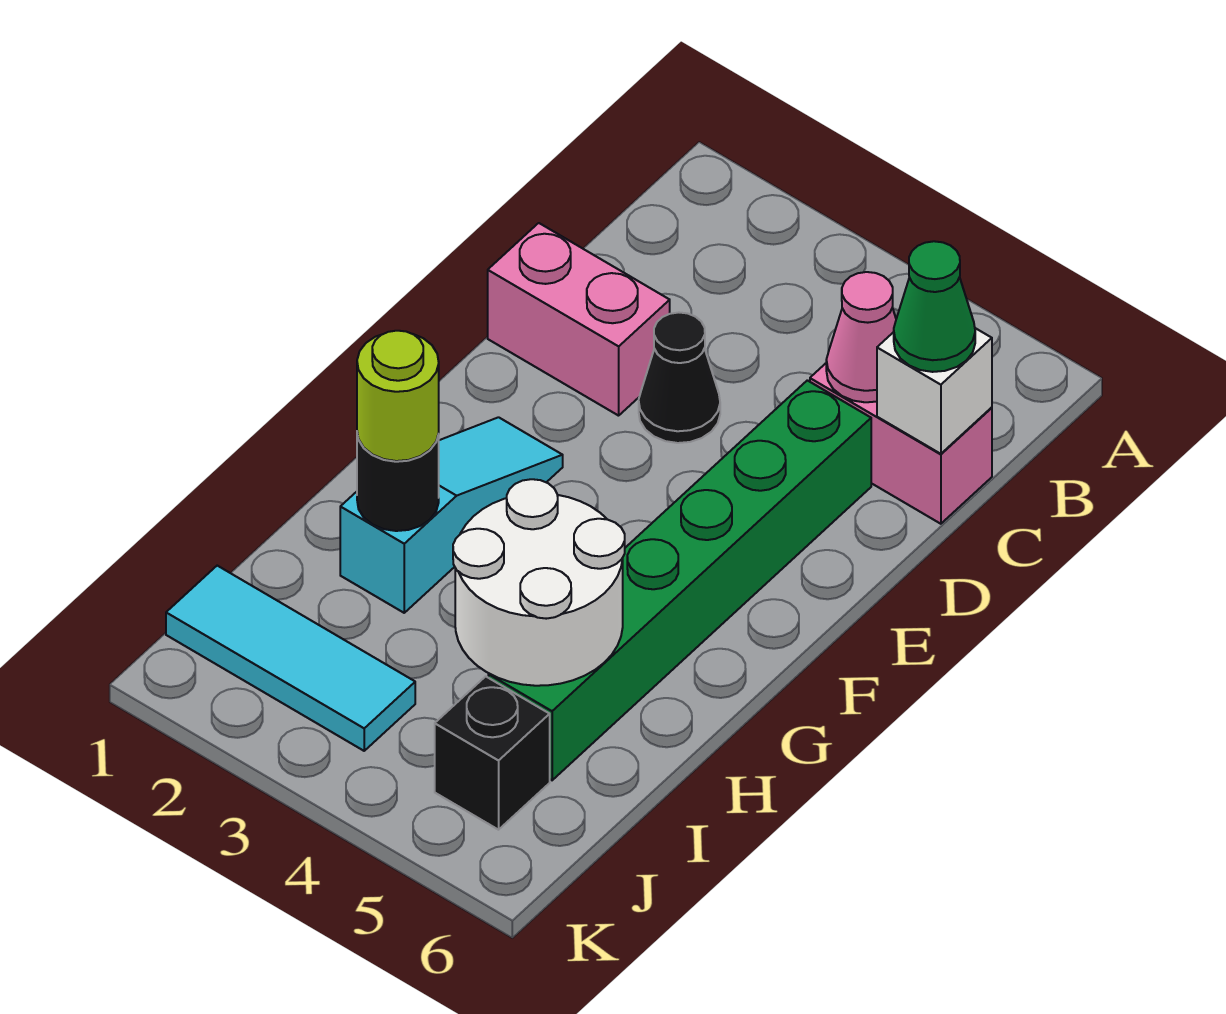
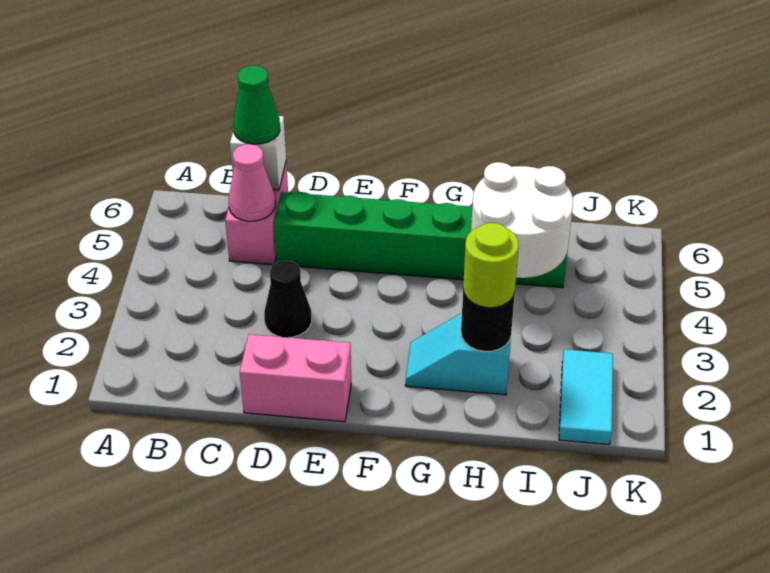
pink brick D1:D2 level 1 -> pink brick D1:E1 level 1
cyan slope F2:H2 level 1 top H -> cyan slope G2:H2 level 1 top H
cyan tile J1:J3 level 1 -> cyan tile J1:J2 level 1
black brick J5 level 1 -> none

